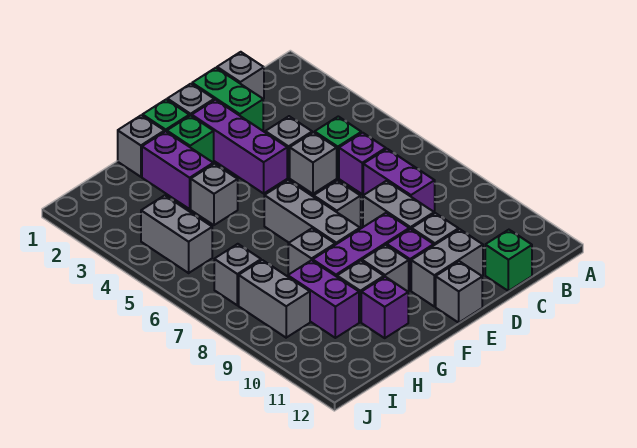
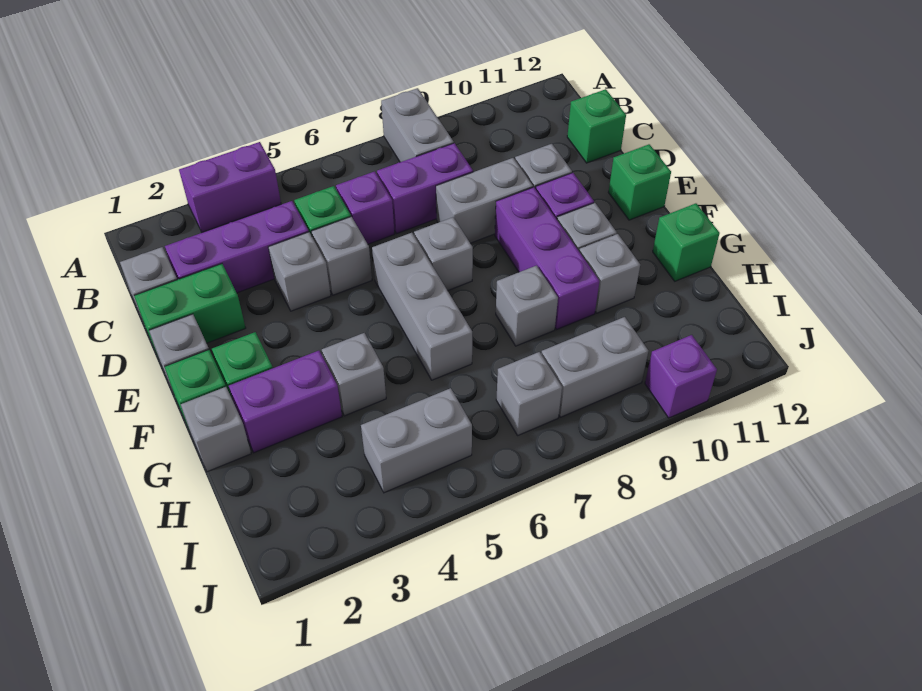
grey brick D11:E11 level 1 -> grey brick A8:B8 level 1
purple brick E2:E4 level 1 -> purple brick C2:C4 level 1
grey brick E12 level 1 -> green brick E12 level 1
grey brick F6:F8 level 1 -> grey brick E6:G6 level 1
purple brick G11 level 1 -> purple brick J10 level 1
none -> green brick G12 level 1
purple brick H9:H10 level 1 -> purple brick A3:A4 level 1

